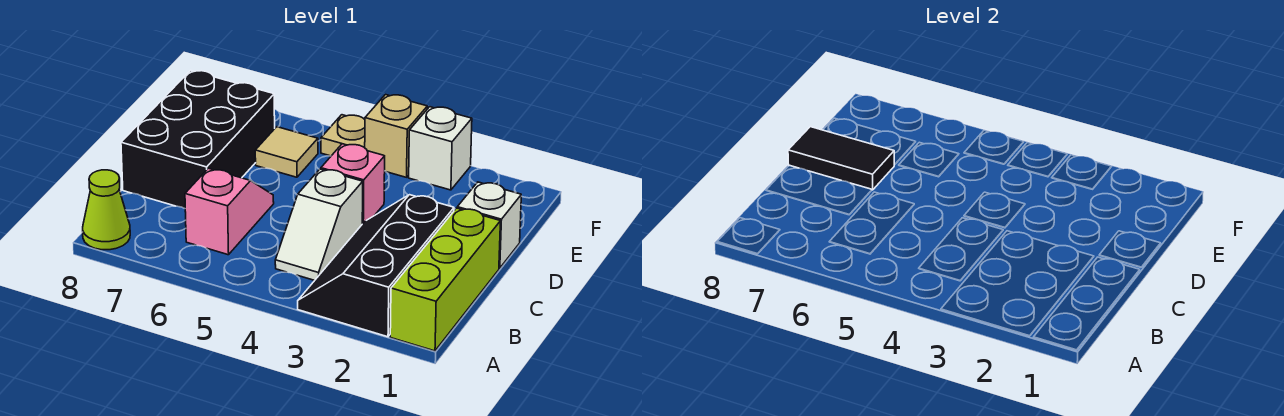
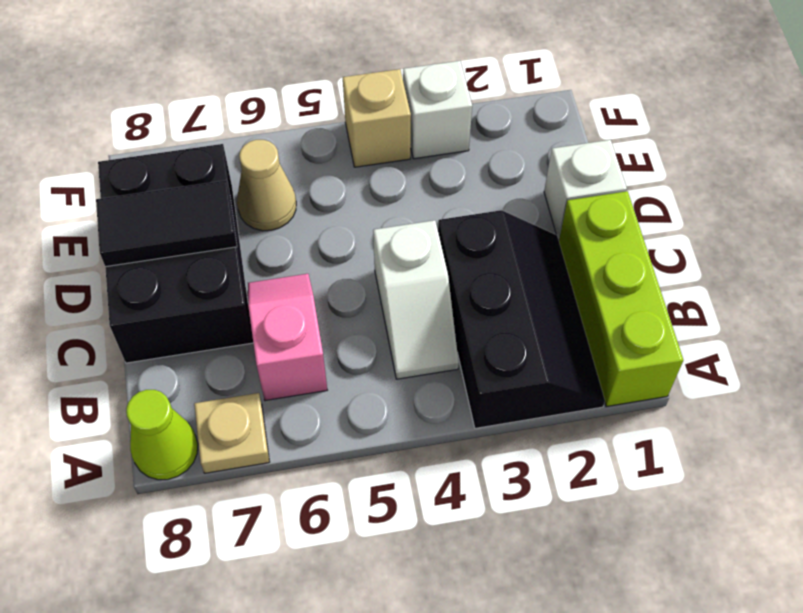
black slope A2:C3 level 1 top 2 -> black slope A2:C3 level 1 top 3
pink brick D4 level 1 -> none
tan tile E6 level 1 -> tan cone E6 level 1
tan plate F5 level 1 -> tan plate A7 level 1

